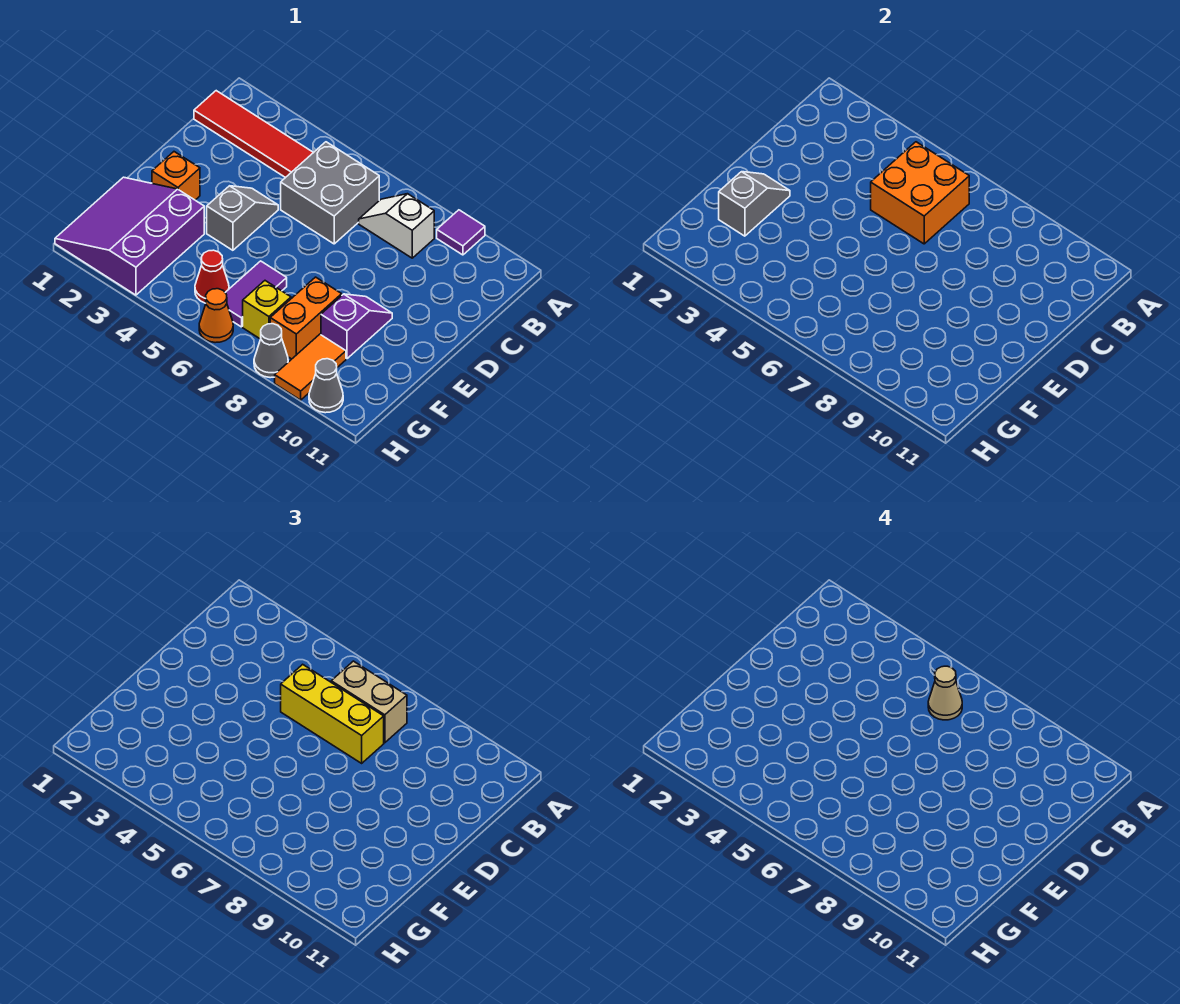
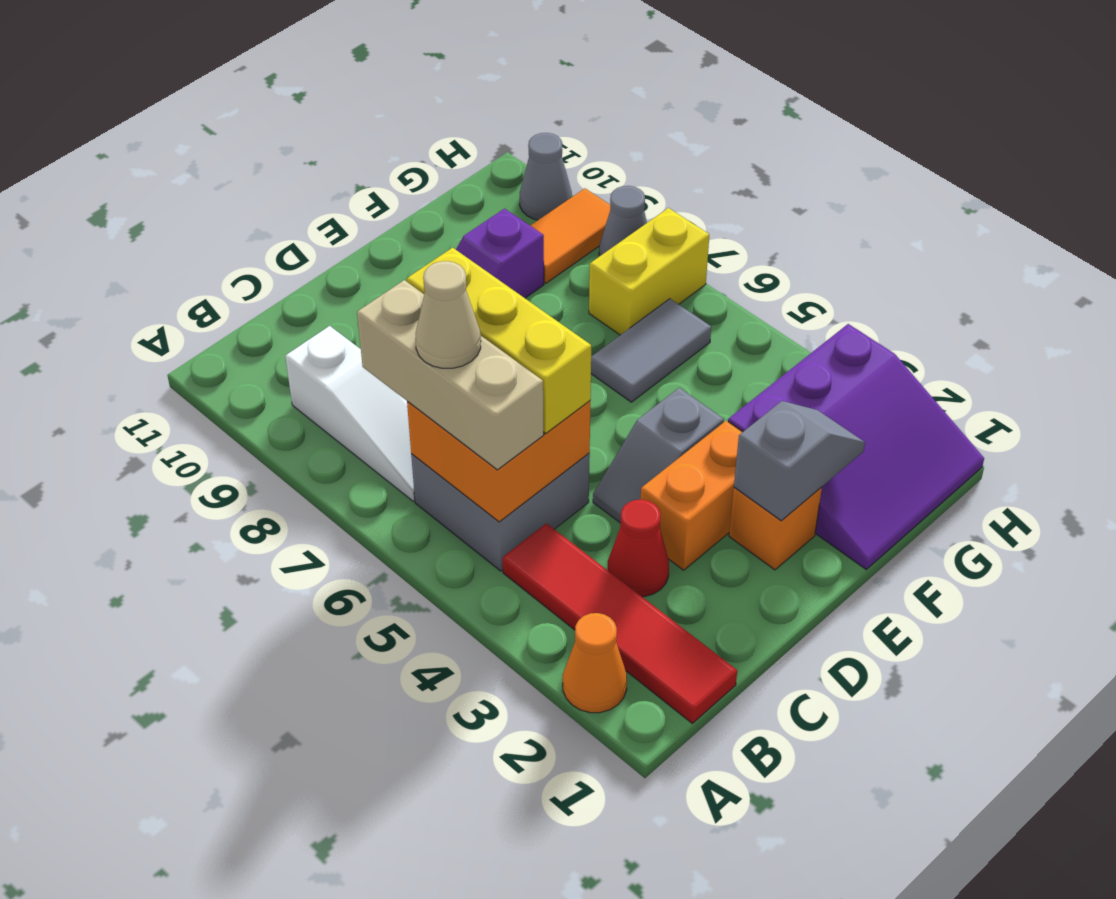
purple tile A9 level 1 -> none
tan brick B6:B7 level 3 -> tan brick B5:B7 level 3
white slope B7:B8 level 1 top 8 -> white slope B7:B9 level 1 top 9
grey slope E2:F2 level 2 top F -> grey slope E2:F2 level 2 top E
purple tile F6:G6 level 1 -> grey tile F6:G6 level 1
orange brick F8:G8 level 1 -> orange brick D3:E3 level 1
red cone G5 level 1 -> red cone C3 level 1
yellow brick G7 level 1 -> yellow brick G7:H7 level 1
orange cone H6 level 1 -> orange cone A2 level 1

